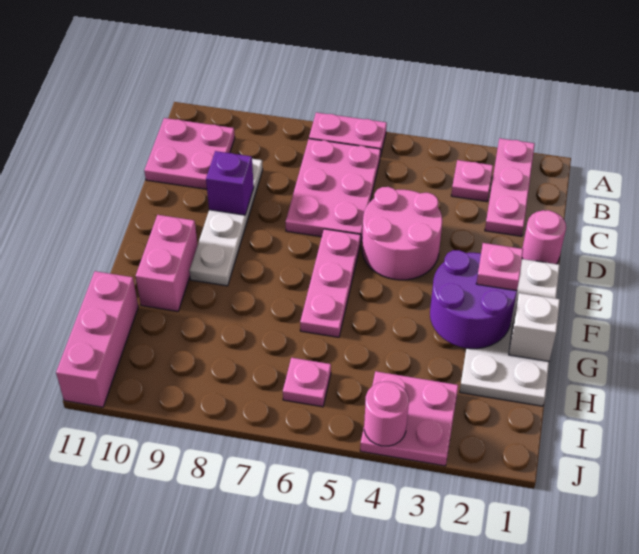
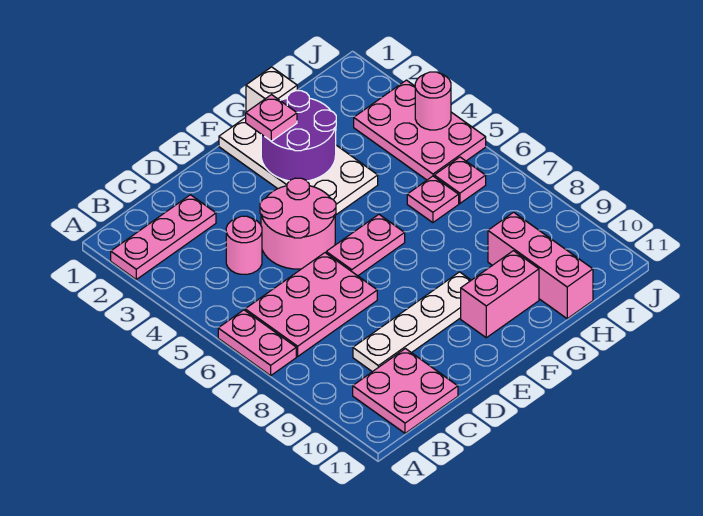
pink plate B3 level 1 -> pink plate H6 level 1
pink round brick D1 level 1 -> pink round brick C4 level 1
purple brick D9 level 2 -> none
white plate E1:H2 level 1 -> white plate F1:G4 level 1
pink plate E6:G6 level 1 -> pink plate E6:F6 level 1
pink brick H11:J11 level 1 -> pink brick H9:H11 level 1
pink plate I3:J4 level 1 -> pink plate I3:J5 level 1

